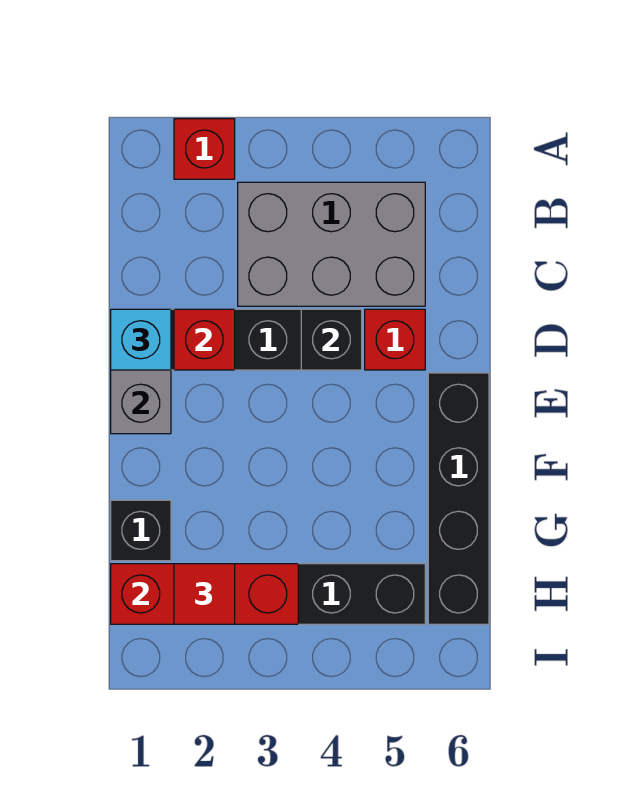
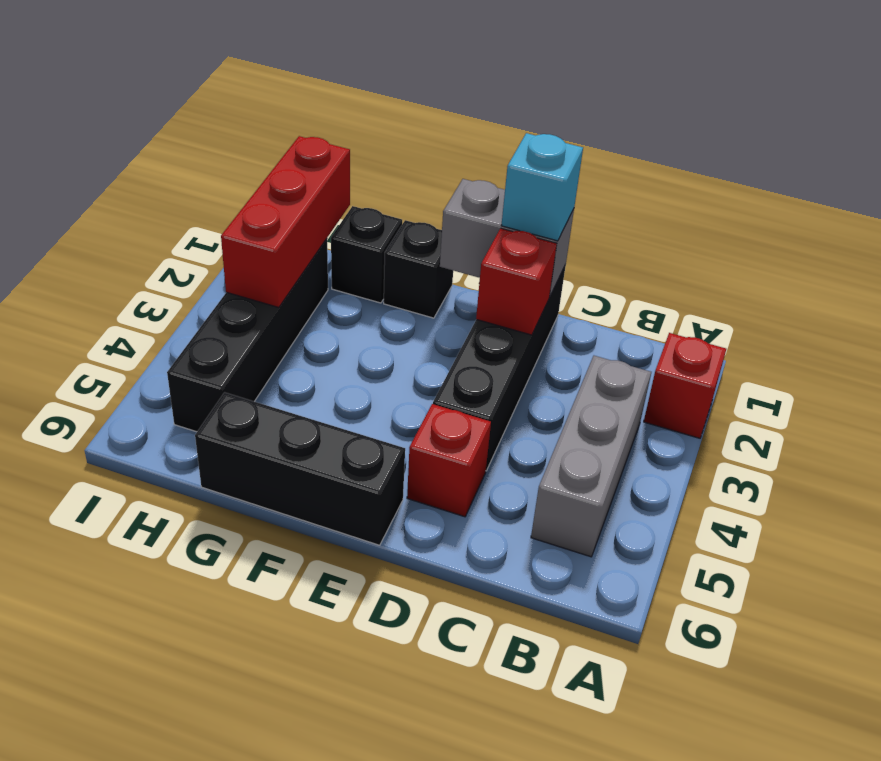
grey brick B3:C5 level 1 -> grey brick B3:B5 level 1
black brick D4 level 2 -> black brick F1 level 1
black brick E6:H6 level 1 -> black brick E6:G6 level 1
red tile H2 level 3 -> none

